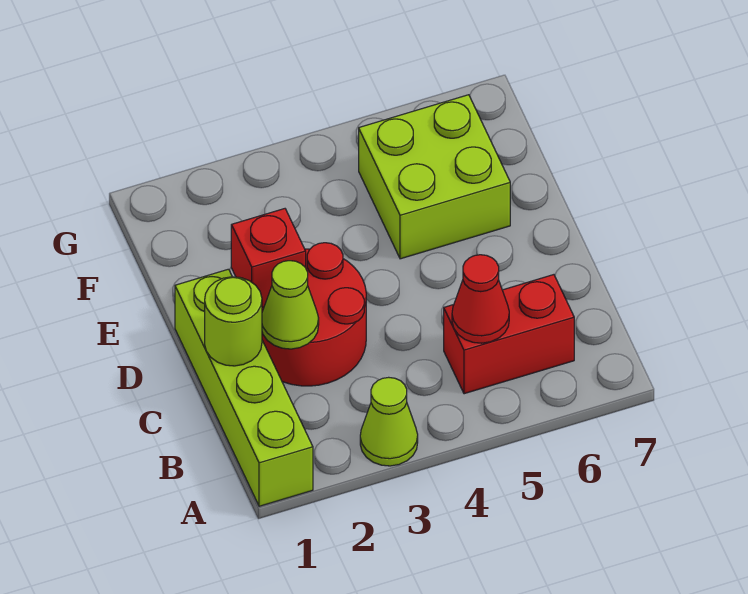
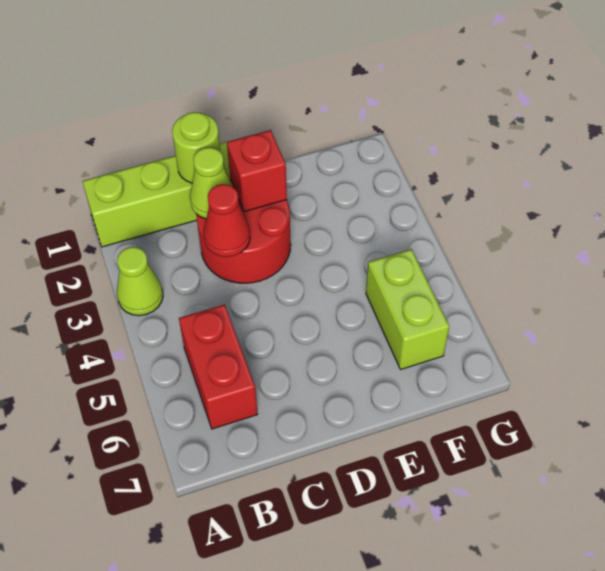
red cone B5 level 2 -> red cone C3 level 2
lime brick E5:F6 level 1 -> lime brick F5:F6 level 1

